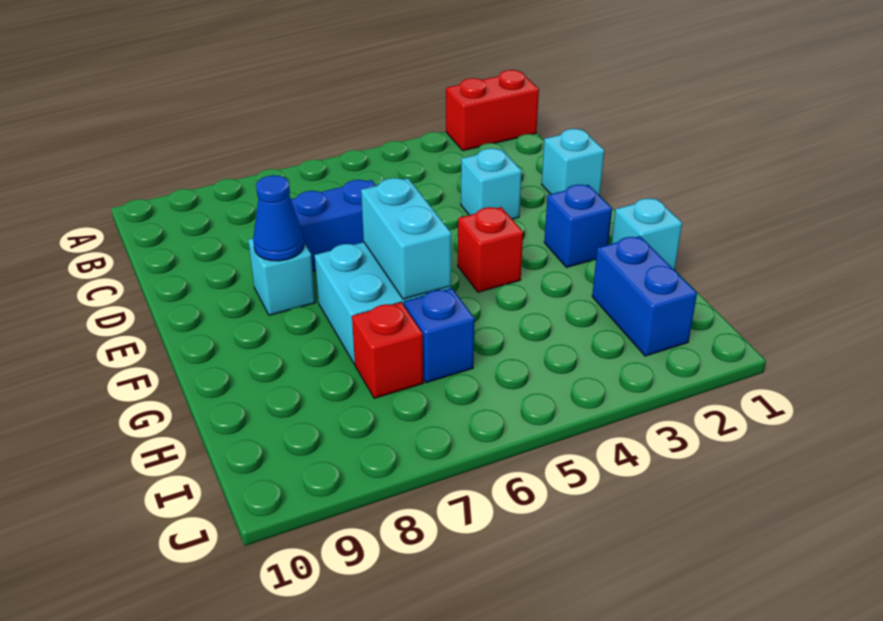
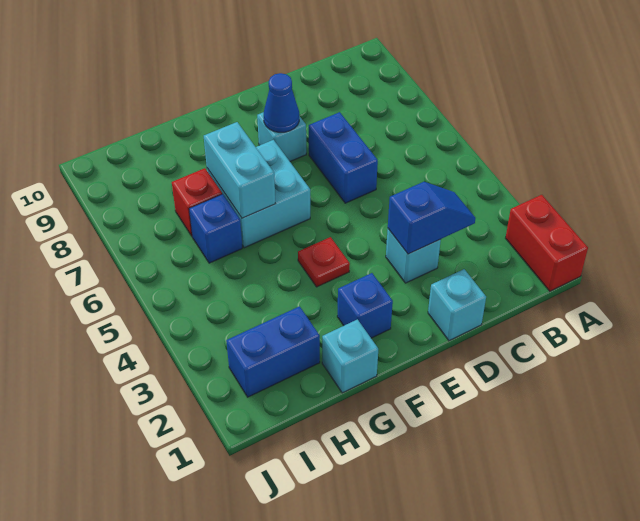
none -> blue slope C3:D3 level 2 top D
red brick F4 level 1 -> red plate F4 level 1
cyan brick F6:G6 level 2 -> cyan brick G6:G7 level 2

